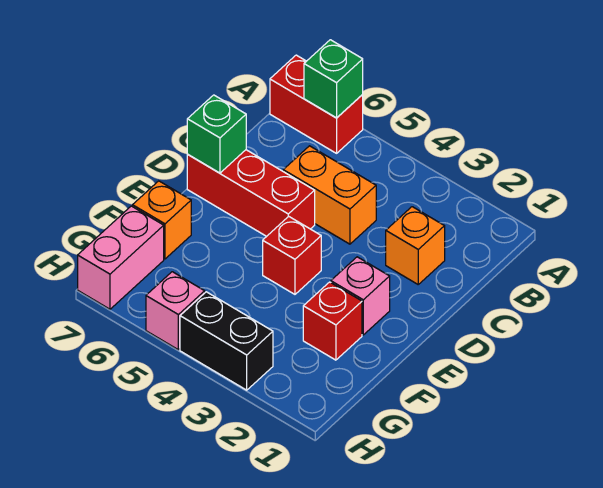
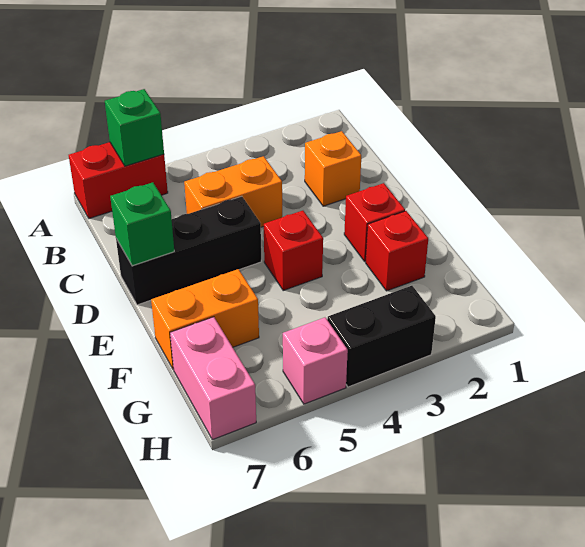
red brick D5:D7 level 1 -> black brick D5:D7 level 1
pink brick E2 level 1 -> red brick E2 level 1
orange brick F7 level 1 -> orange brick F6:F7 level 1

